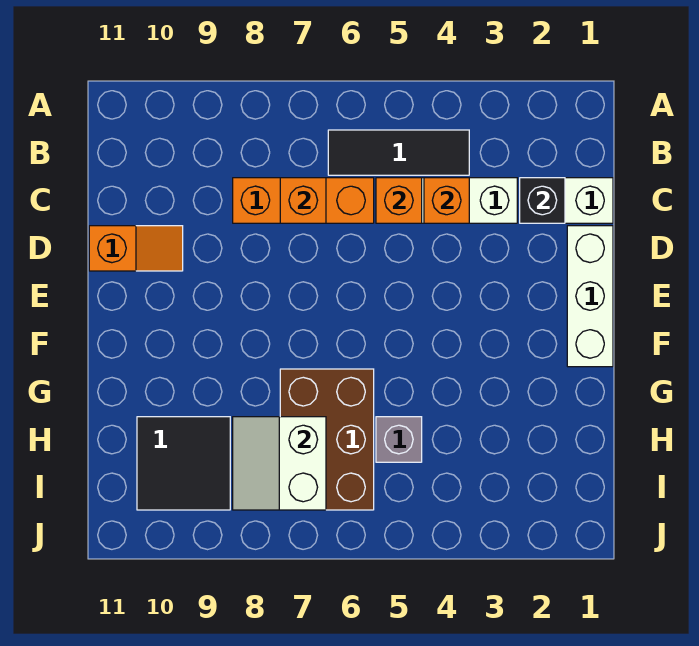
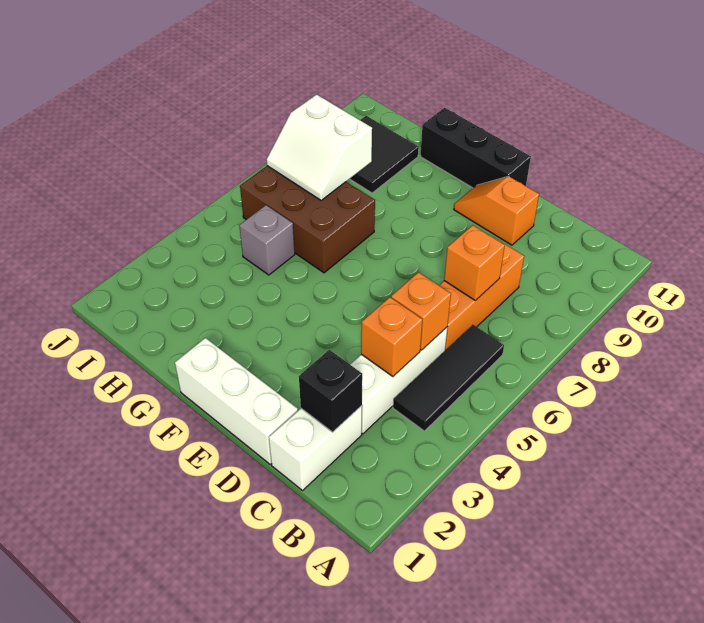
orange slope D10:D11 level 1 top 11 -> orange slope D10:E10 level 1 top D
none -> black brick E11:G11 level 1
white slope H7:I8 level 2 top 7 -> white slope H7:I8 level 2 top 8

